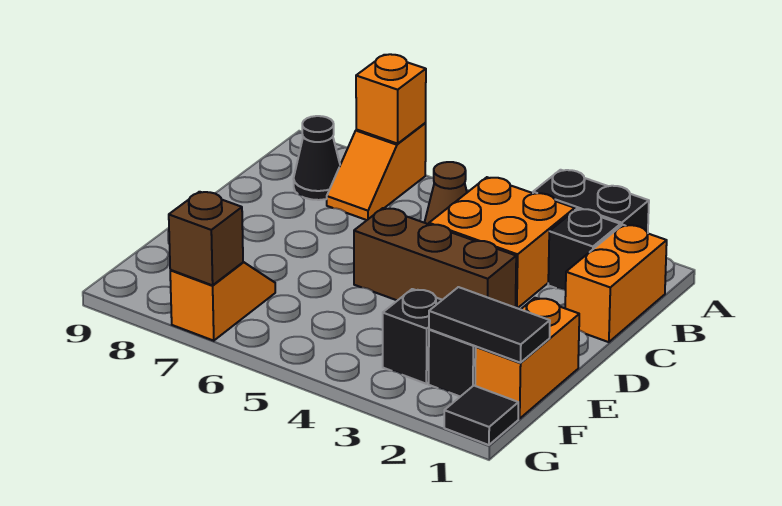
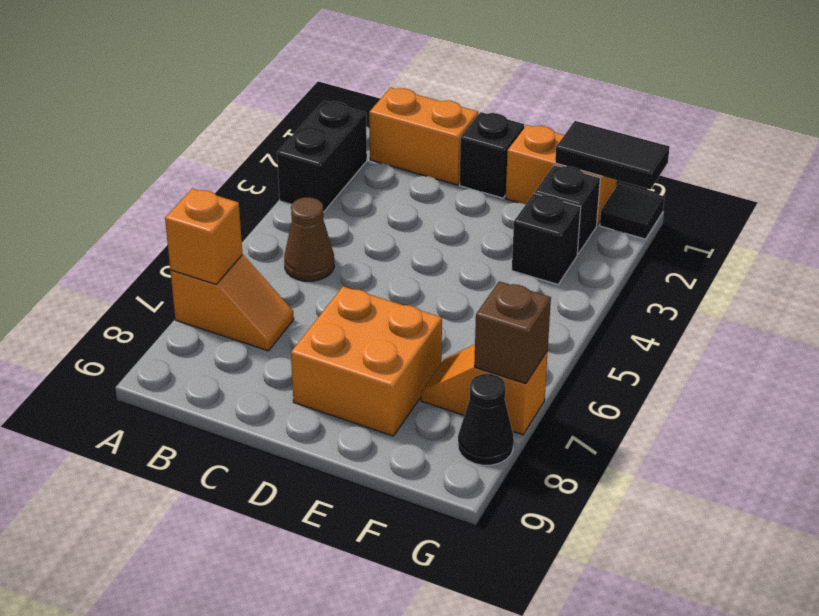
black brick B2 level 1 -> black brick D1 level 1
orange brick B3:C4 level 1 -> orange brick D7:E8 level 1
black cone B8 level 1 -> black cone G8 level 1
brown brick D3:D5 level 1 -> none
black tile F1:F2 level 2 -> black tile F1:G1 level 2

